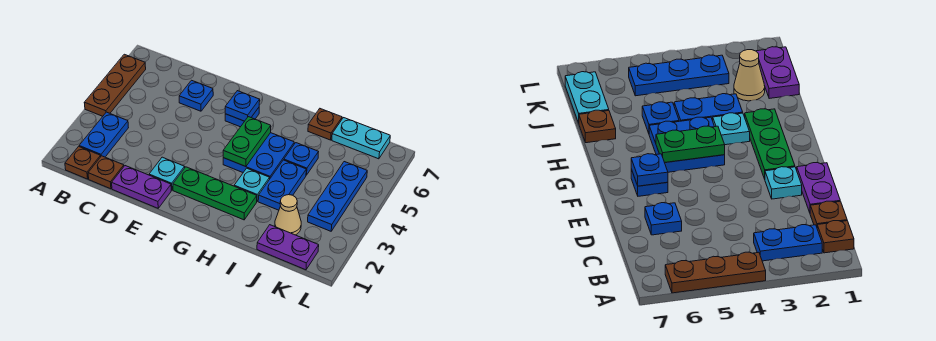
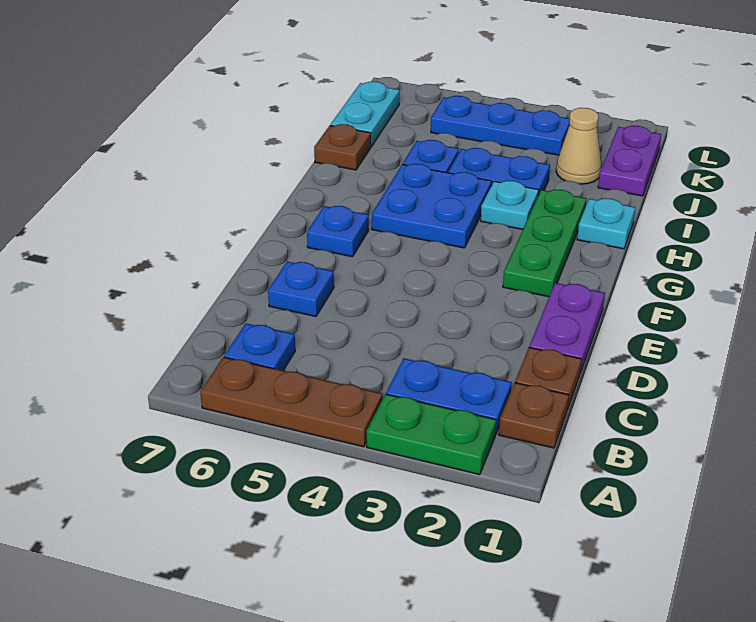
cyan plate E2 level 1 -> cyan plate H1 level 1
blue plate F6 level 2 -> blue plate B6 level 1
green plate G4:G5 level 2 -> green plate A2:A3 level 1

